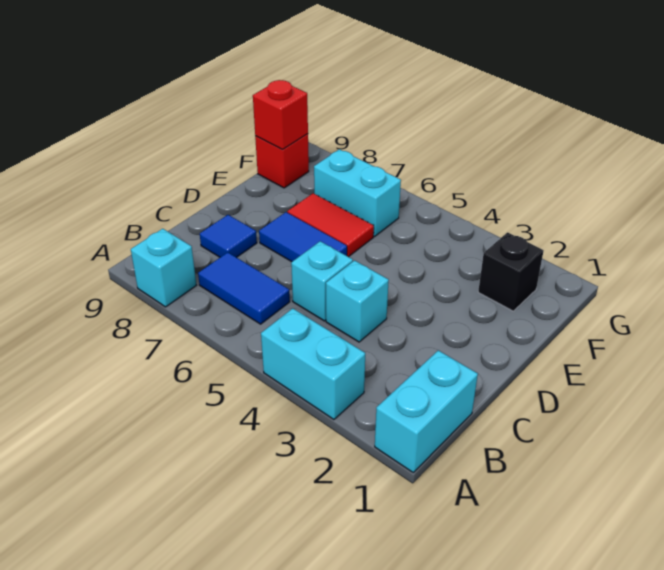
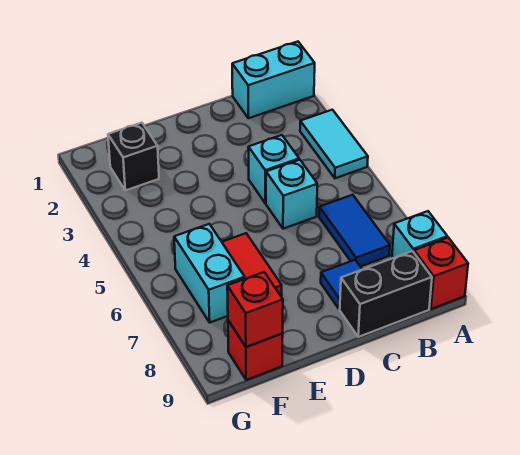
cyan brick A3:A4 level 1 -> cyan tile A3:A4 level 1
none -> red brick A9 level 1
none -> black brick B9:C9 level 1
blue tile D6:D7 level 1 -> none

